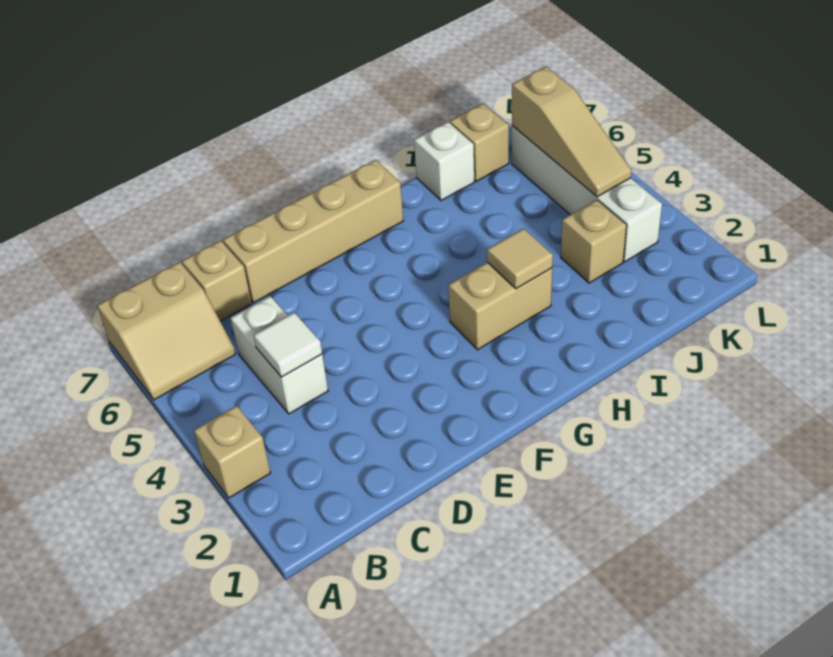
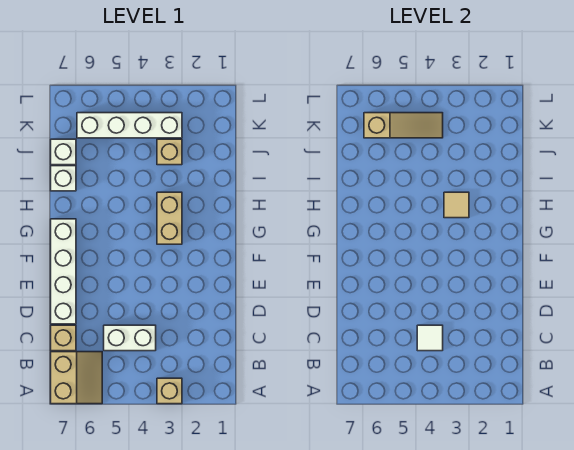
tan brick D7:G7 level 1 -> white brick D7:G7 level 1
tan brick J7 level 1 -> white brick J7 level 1

